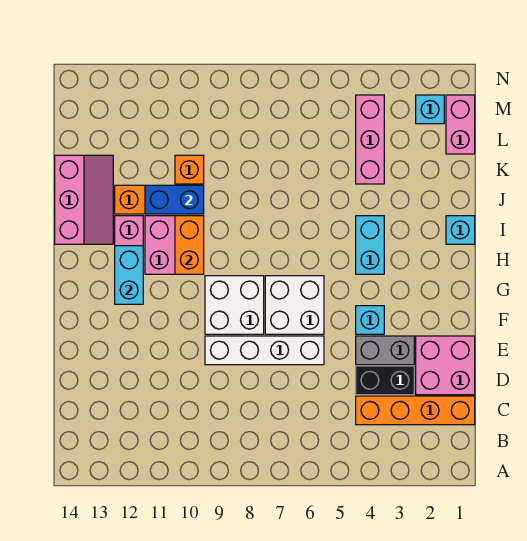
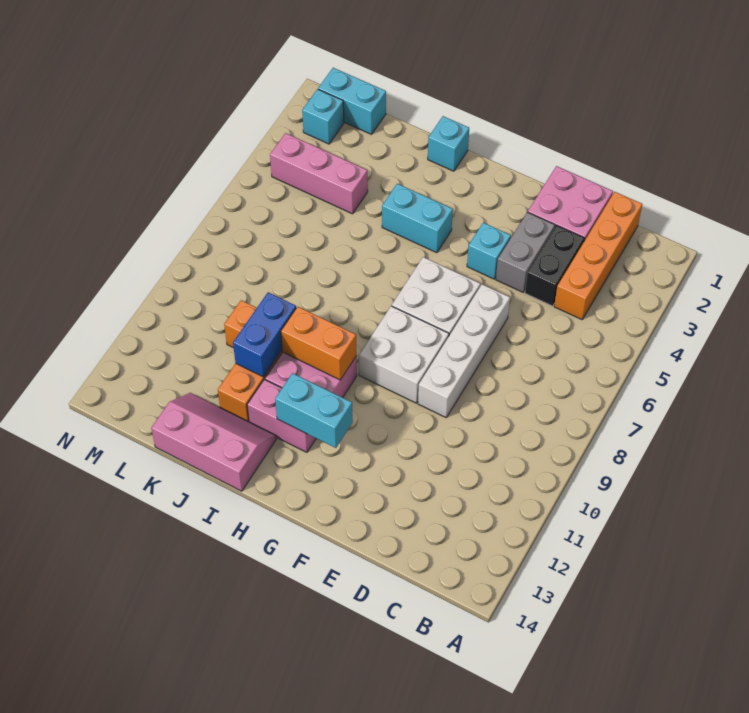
pink brick L1:M1 level 1 -> cyan brick L1:M1 level 1

